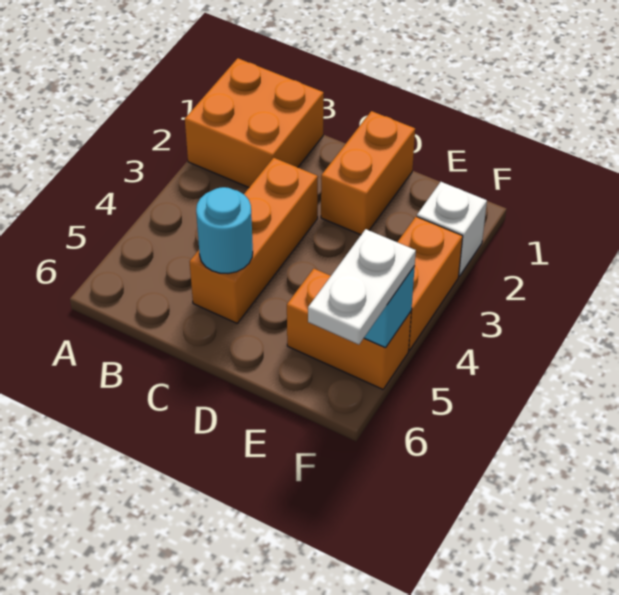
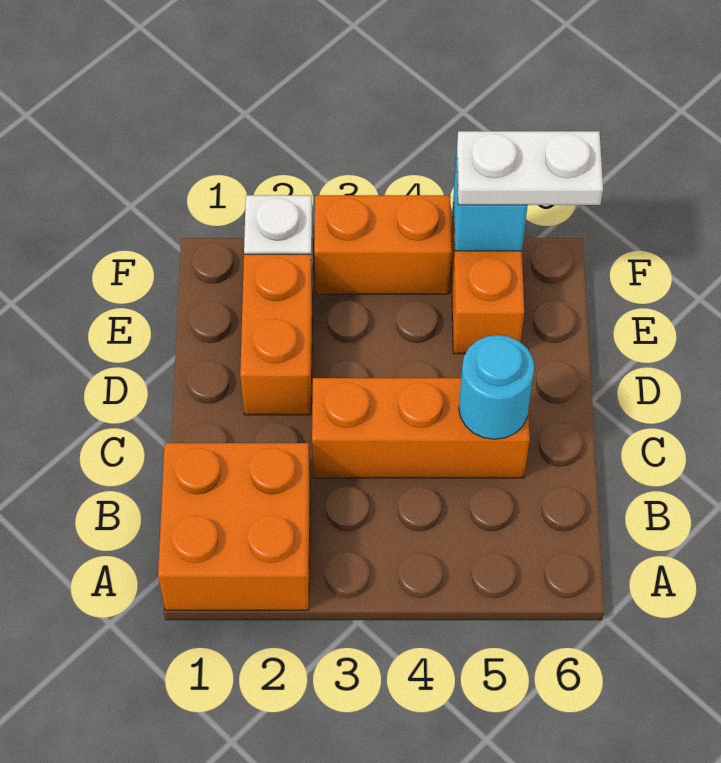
orange brick D1:D2 level 1 -> orange brick D2:E2 level 1

